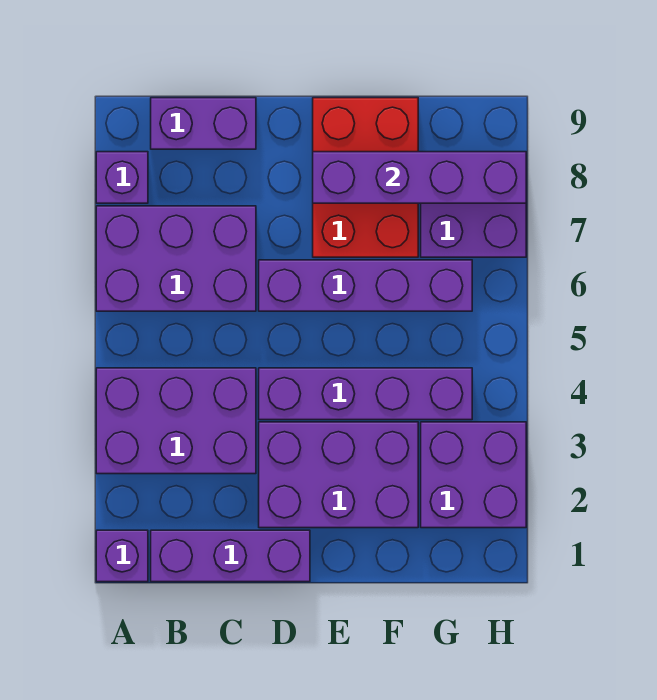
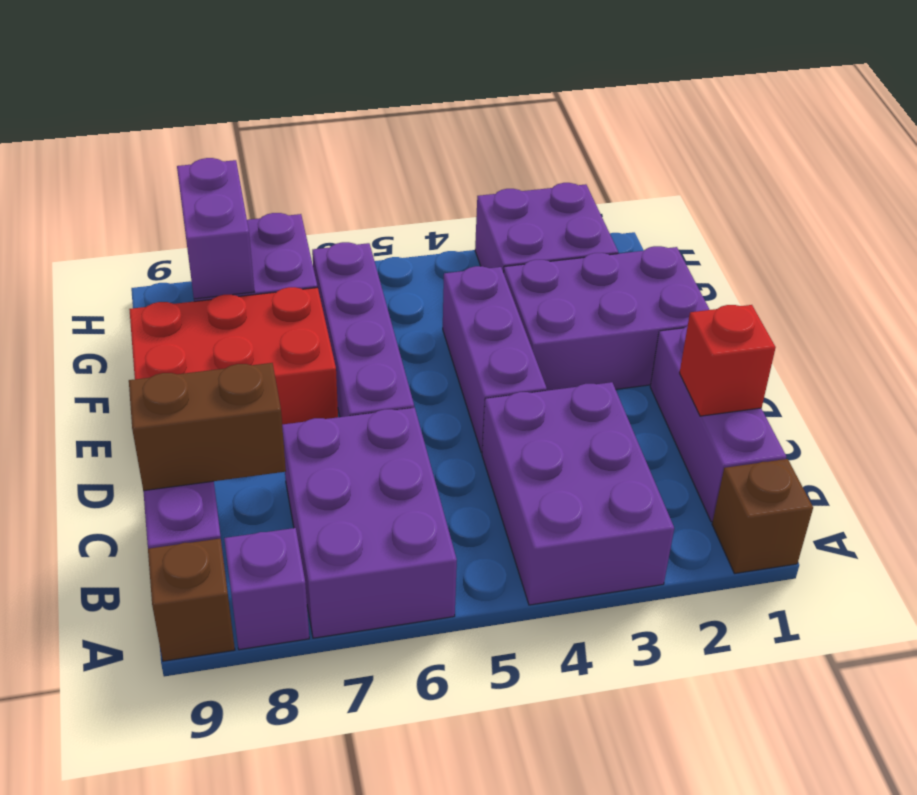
purple brick A1 level 1 -> brown brick A1 level 1
none -> brown brick A9 level 1
none -> red brick C1 level 2
none -> brown brick C8:C9 level 2
purple brick D2:F3 level 1 -> purple brick E1:F3 level 1
purple brick D4:G4 level 1 -> purple brick D4:F4 level 1
purple brick E8:H8 level 2 -> purple brick G8:H8 level 2

